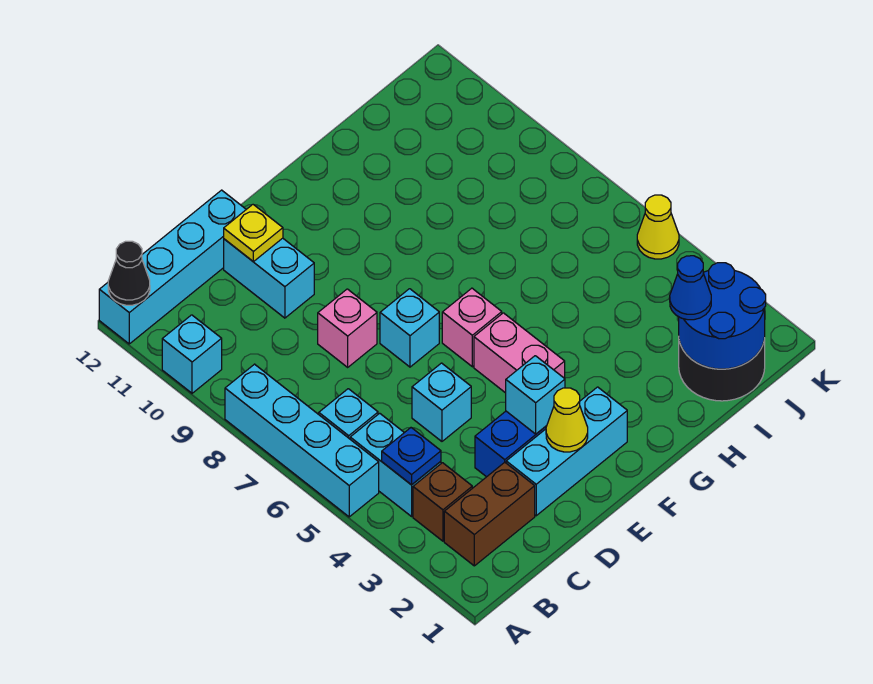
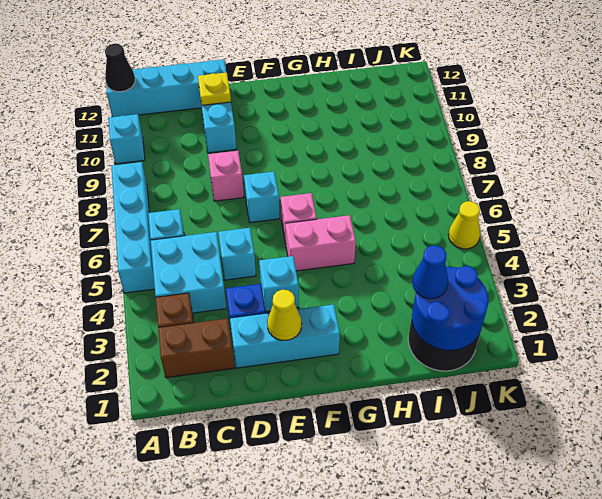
cyan brick B4:B5 level 1 -> cyan brick B4:C5 level 1
blue plate B4 level 2 -> none
pink brick F4:F5 level 1 -> pink brick F5:G5 level 1

